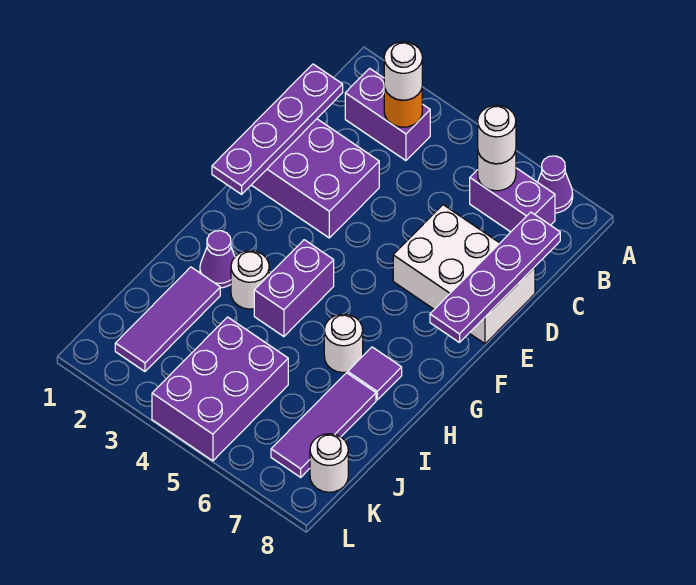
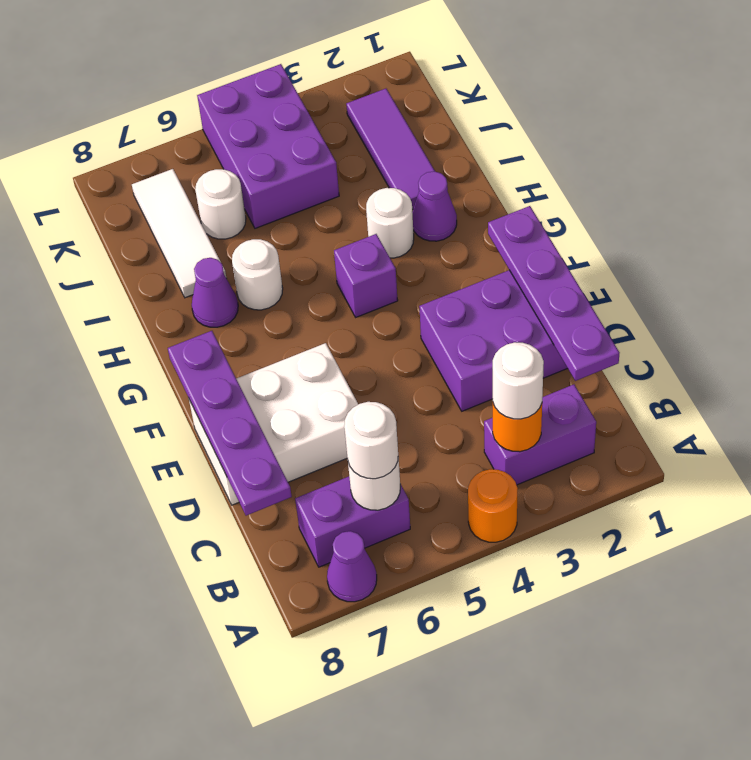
none -> orange round brick A4 level 1
purple brick G4:H4 level 1 -> purple brick G4 level 1
purple tile H7 level 1 -> purple cone H7 level 1
purple tile I7:K7 level 1 -> white tile I7:K7 level 1
white round brick K8 level 1 -> white round brick J6 level 1

